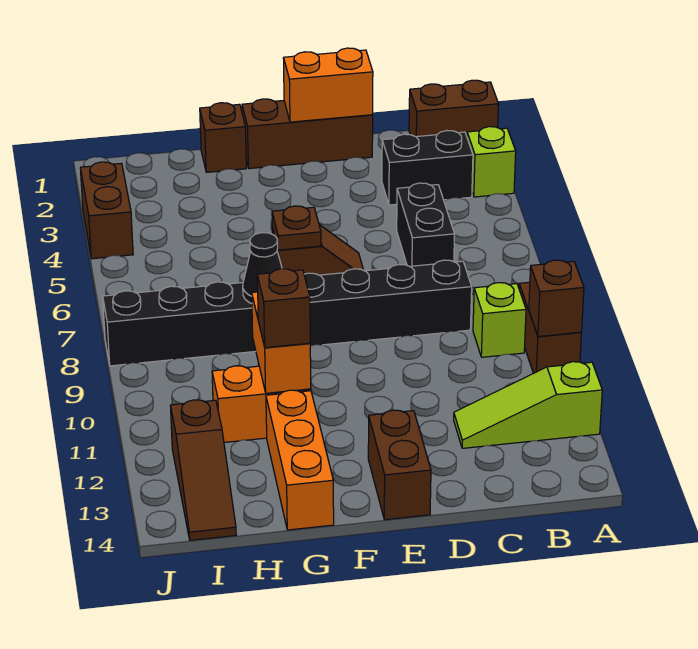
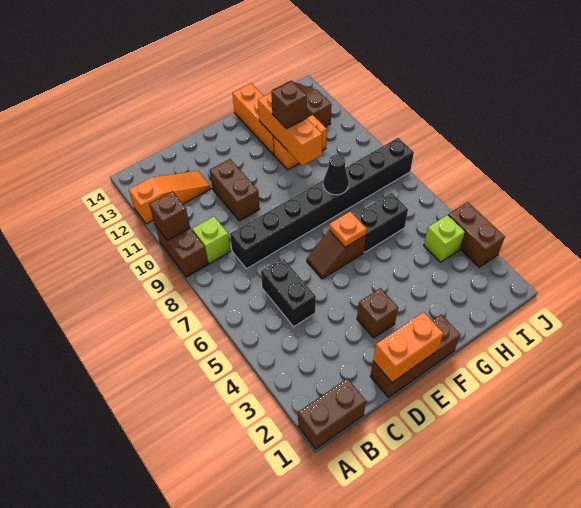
lime brick A3 level 1 -> lime brick I4 level 1
lime slope A12:C12 level 1 top A -> orange slope A12:C12 level 1 top A
black brick B3:C3 level 1 -> black brick G6:H6 level 1
brown brick E13:E14 level 1 -> brown brick D10:D11 level 1
brown plate F6 level 2 -> orange plate F6 level 2
brown brick G1 level 1 -> brown brick E3 level 1
orange brick G10:G11 level 2 -> orange brick G10:G12 level 2

